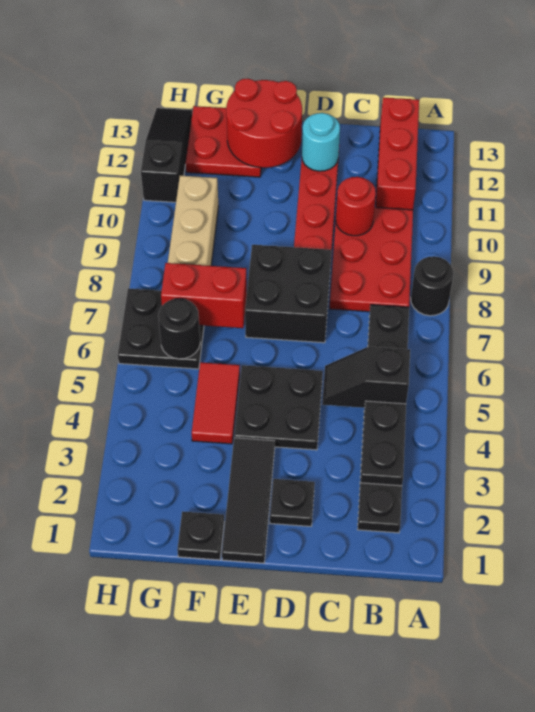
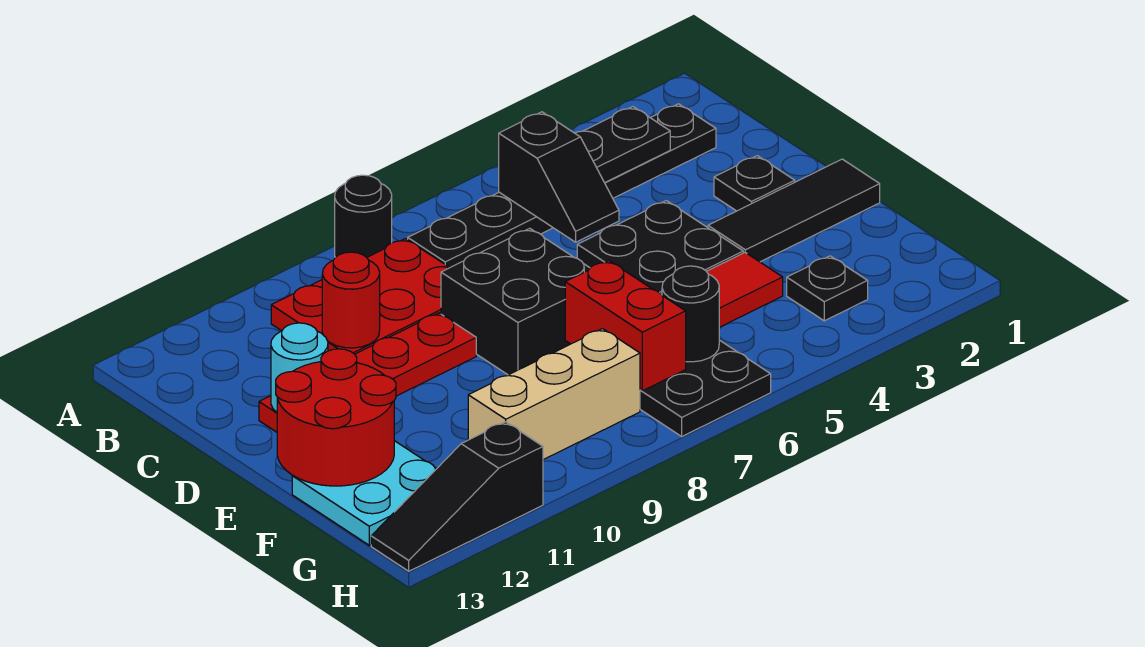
red brick B11:B13 level 1 -> none
black plate F1 level 1 -> black plate G3 level 1
red plate F12:G13 level 1 -> cyan plate F12:G13 level 1

